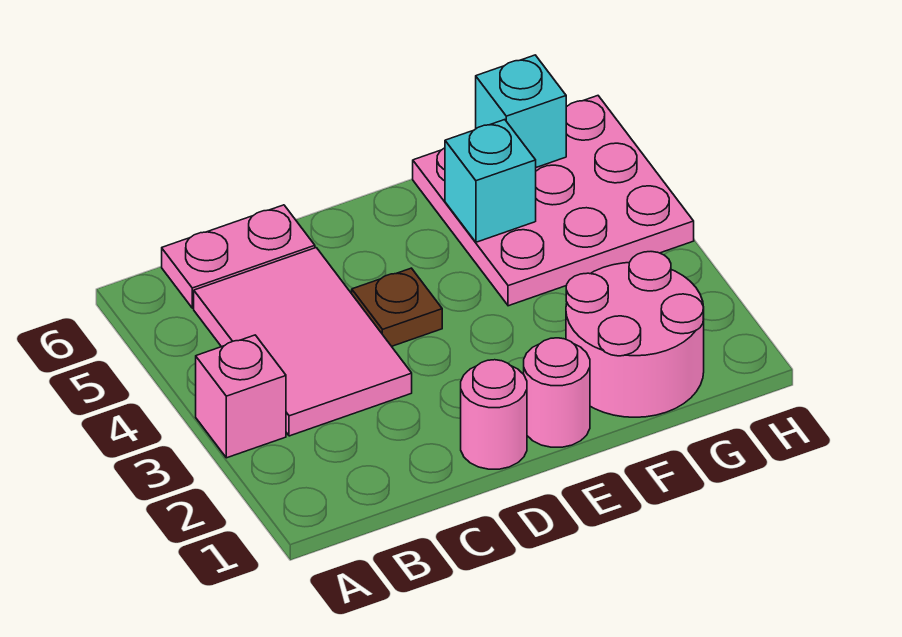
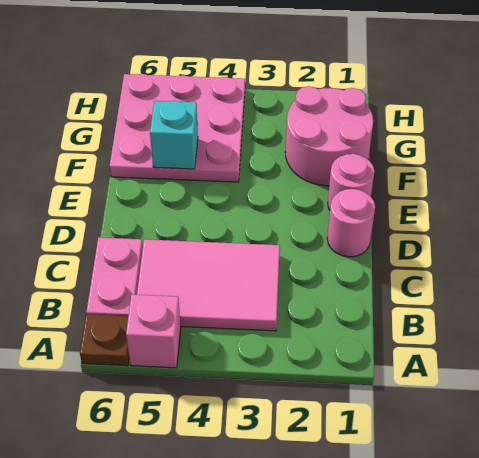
pink brick A3 level 1 -> pink brick A5 level 1
brown plate D4 level 1 -> brown plate A6 level 1
cyan brick G6 level 2 -> none

